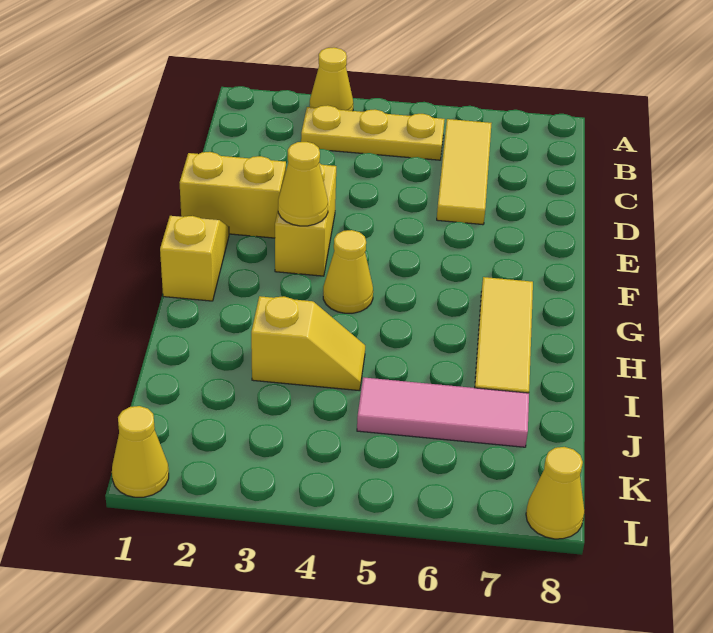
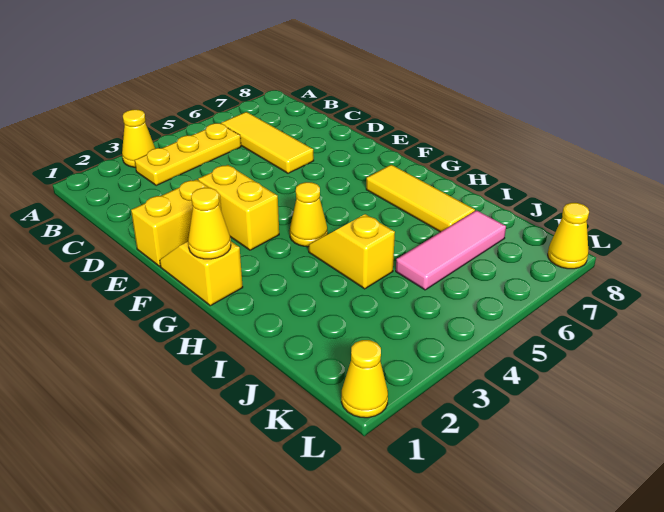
yellow cone F3 level 2 -> yellow cone G1 level 2
yellow slope I3:I4 level 1 top 3 -> yellow slope H4:I4 level 1 top I

